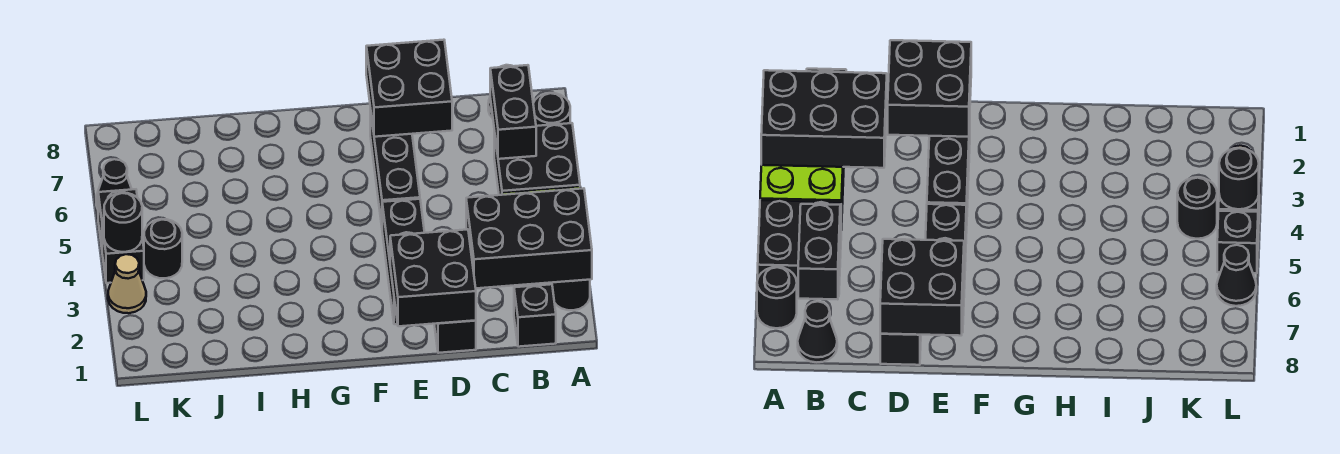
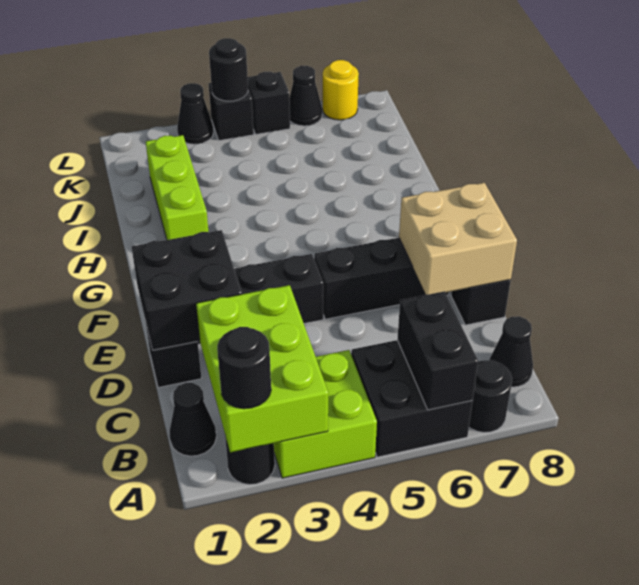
black brick A2:C3 level 2 -> lime brick A2:C3 level 2
black brick B1 level 1 -> black cone B1 level 1
black brick B6:B7 level 2 -> black brick A6:B6 level 2
black brick D7:E8 level 2 -> tan brick D7:E8 level 2
none -> lime brick H2:J2 level 1
black round brick K4 level 1 -> black round brick A2 level 3
tan cone L3 level 1 -> black cone L3 level 1
none -> yellow round brick L7 level 1

